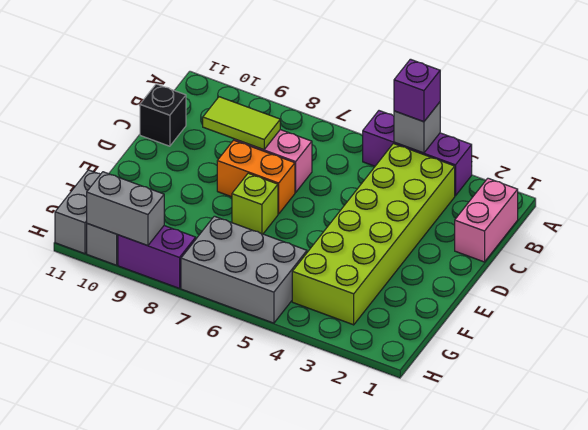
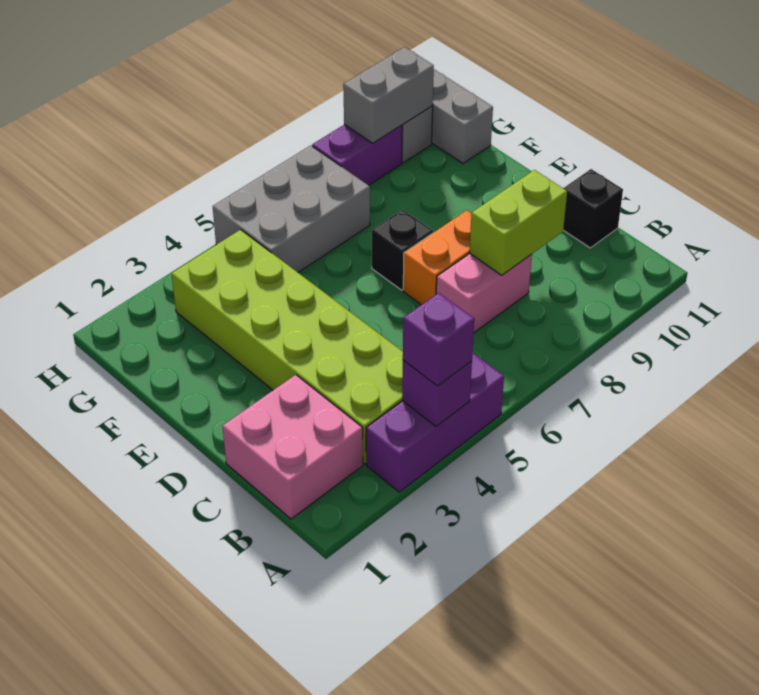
grey brick A4 level 2 -> purple brick A4 level 2
pink brick B1:C1 level 1 -> pink brick B1:C2 level 1
lime tile C8:C9 level 2 -> lime brick C8:C9 level 2
lime brick E7 level 1 -> black brick E7 level 1

